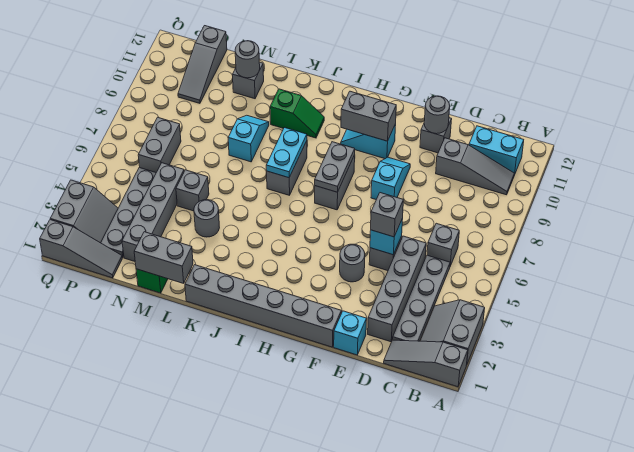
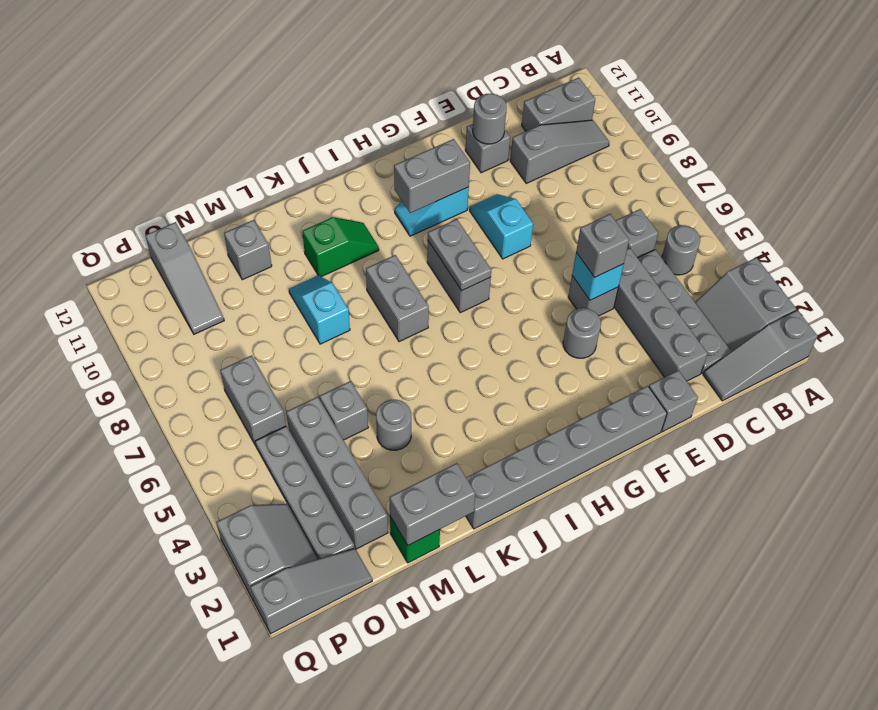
cyan brick B11:C11 level 1 -> grey brick B11:C11 level 1
cyan brick E1 level 1 -> grey brick E1 level 1
cyan plate J7:J8 level 2 -> none
grey round brick M11 level 2 -> grey round brick B5 level 1

